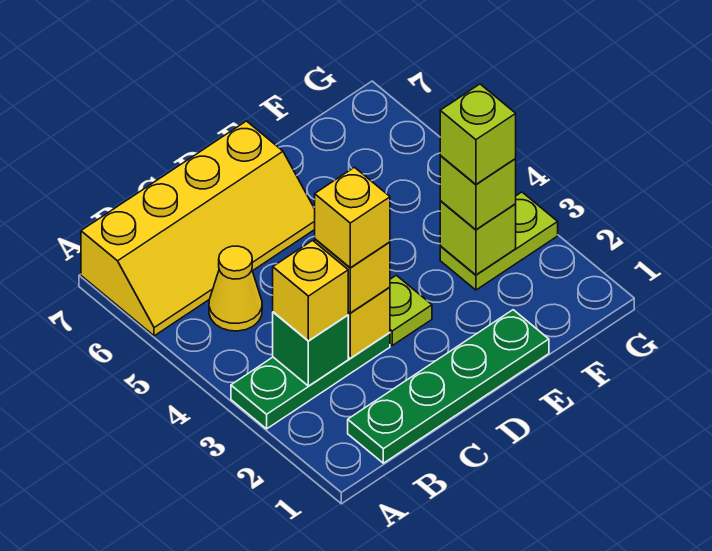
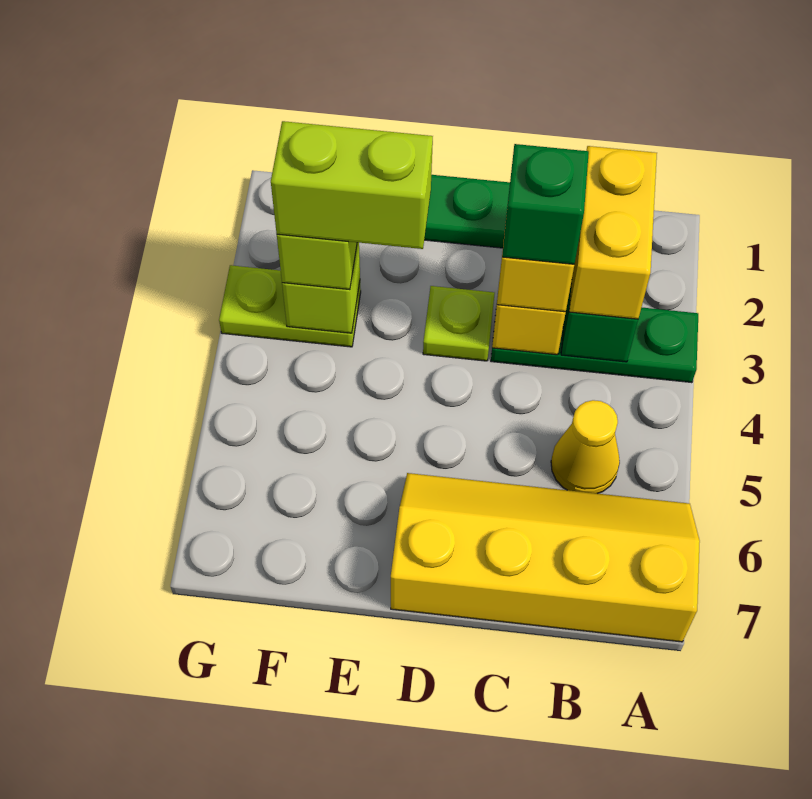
yellow brick B3 level 3 -> yellow brick B2:B3 level 3
yellow brick C3 level 4 -> green brick C3 level 4
lime brick F3 level 4 -> lime brick E3:F3 level 4

